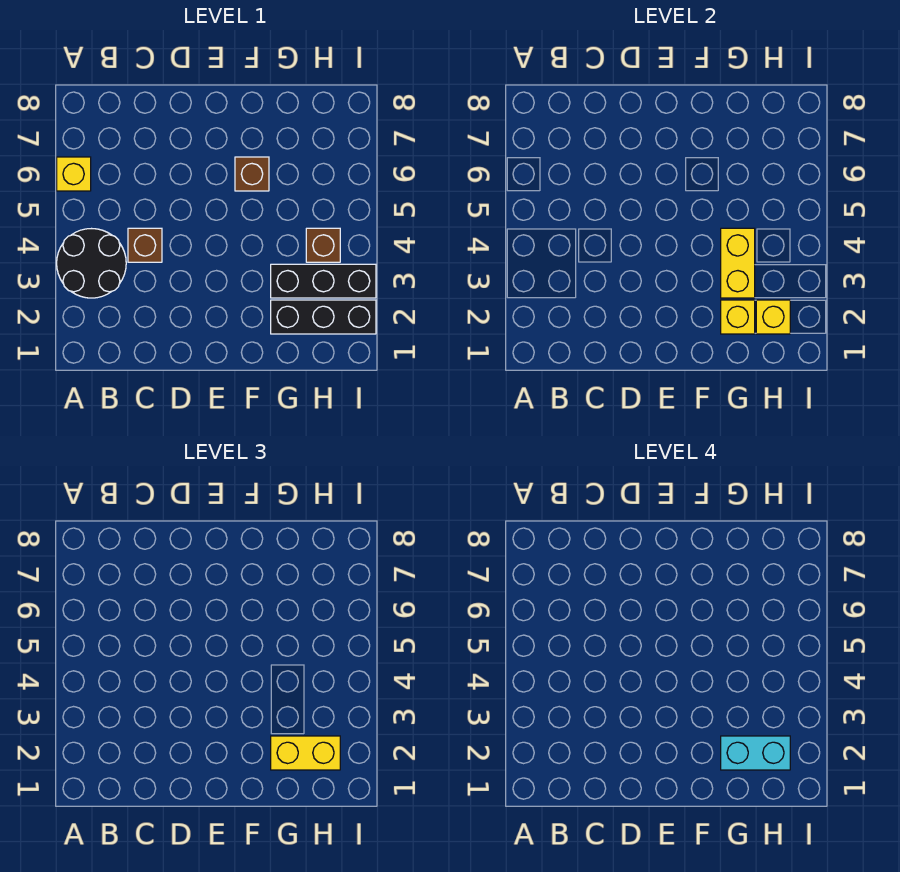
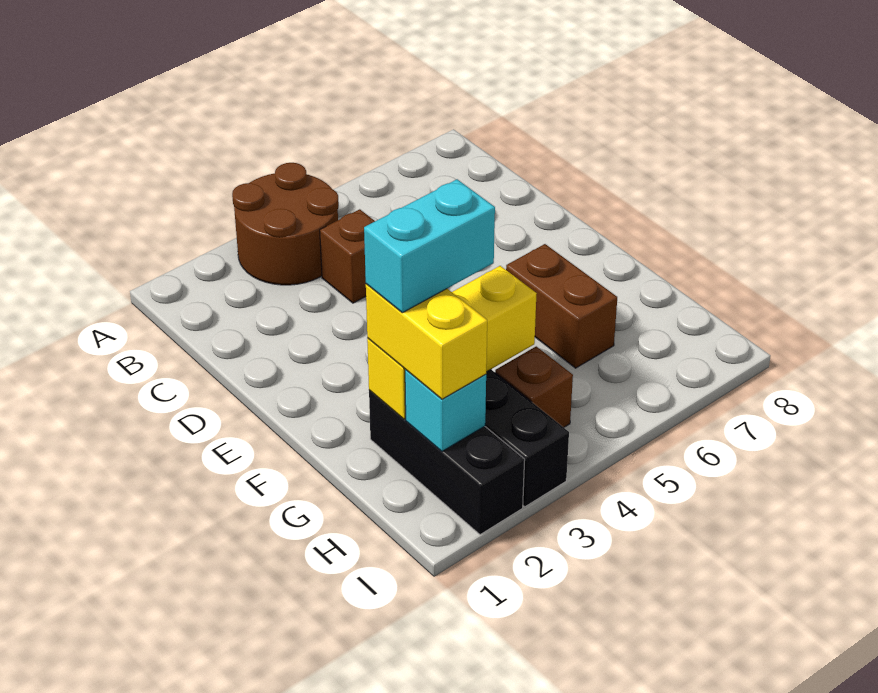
black round brick A3:B4 level 1 -> brown round brick A3:B4 level 1
yellow brick A6 level 1 -> none
brown brick F6 level 1 -> brown brick F6:G6 level 1
cyan brick G2:H2 level 4 -> cyan brick G2:G3 level 4
yellow brick H2 level 2 -> cyan brick H2 level 2

